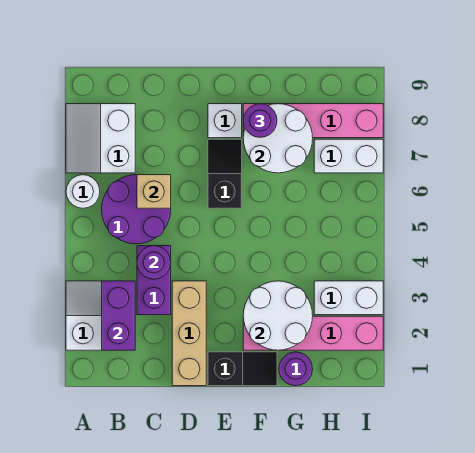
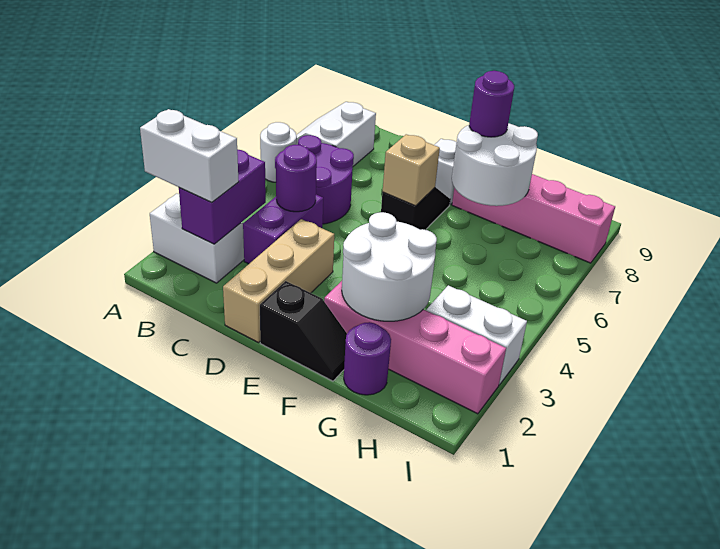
tan brick C6 level 2 -> tan brick E6 level 2
white brick H7:I7 level 1 -> white brick A2:B2 level 3

